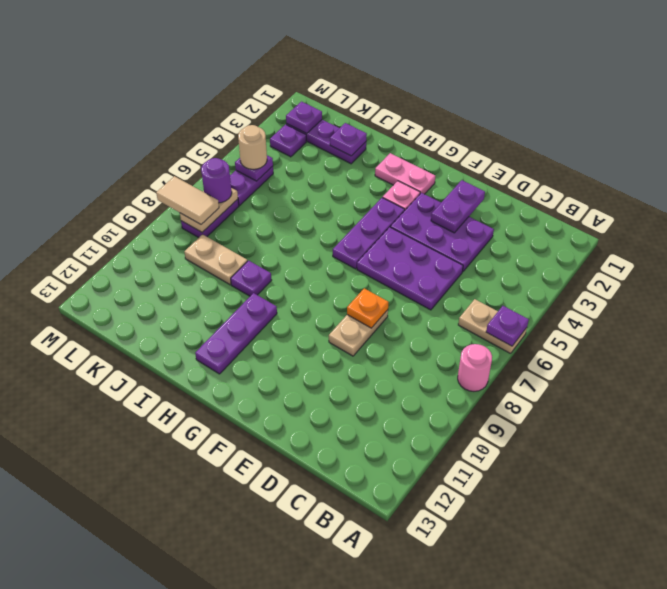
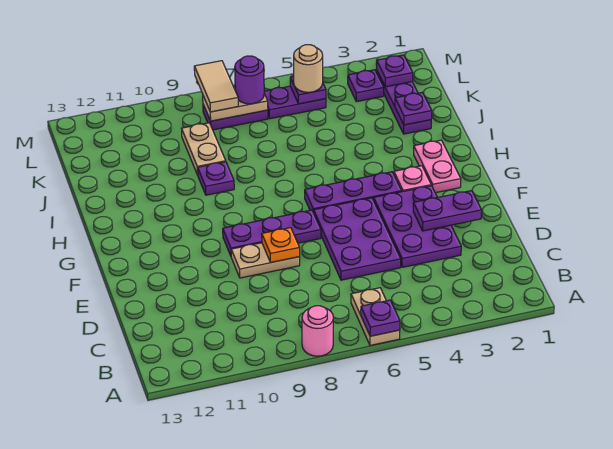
purple plate H10:H12 level 1 -> purple plate F7:F9 level 1

